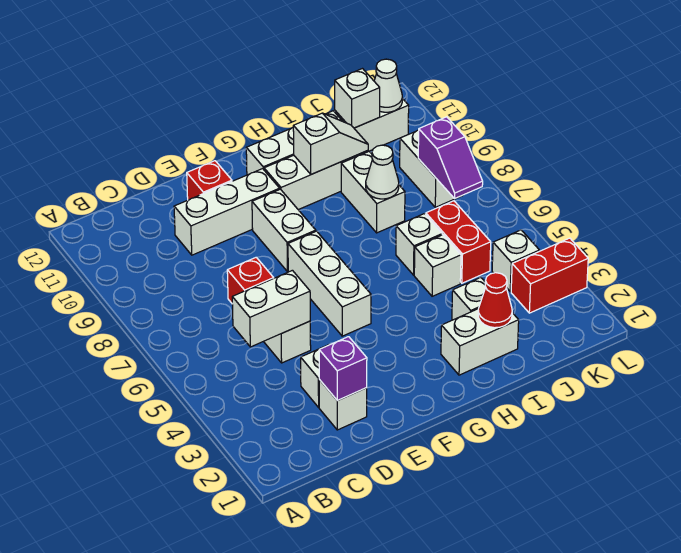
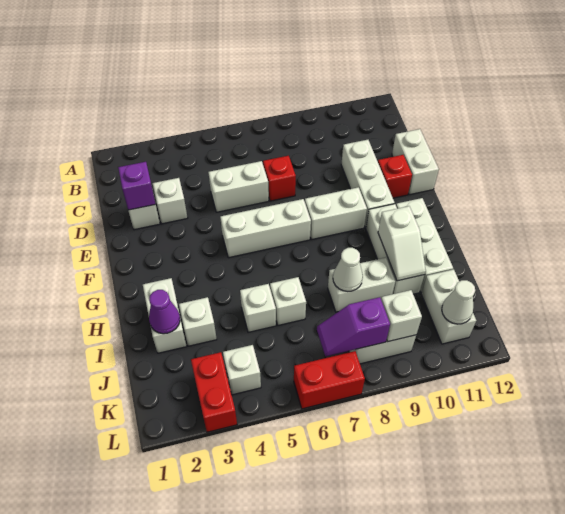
white brick C5:D5 level 2 -> white brick D12:E12 level 1
red cone I2 level 2 -> purple cone I2 level 2
red brick J5:J6 level 1 -> red brick L6:L7 level 1
white brick J11 level 2 -> white brick K9 level 2

